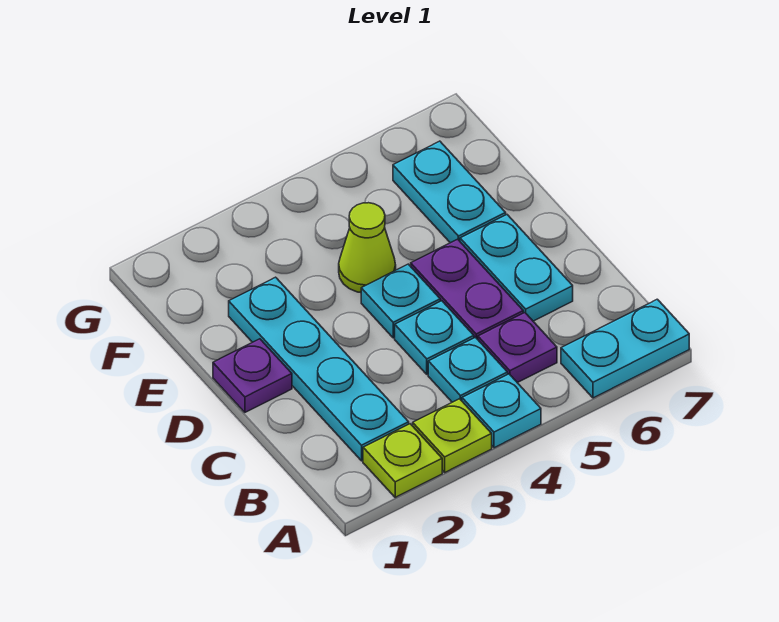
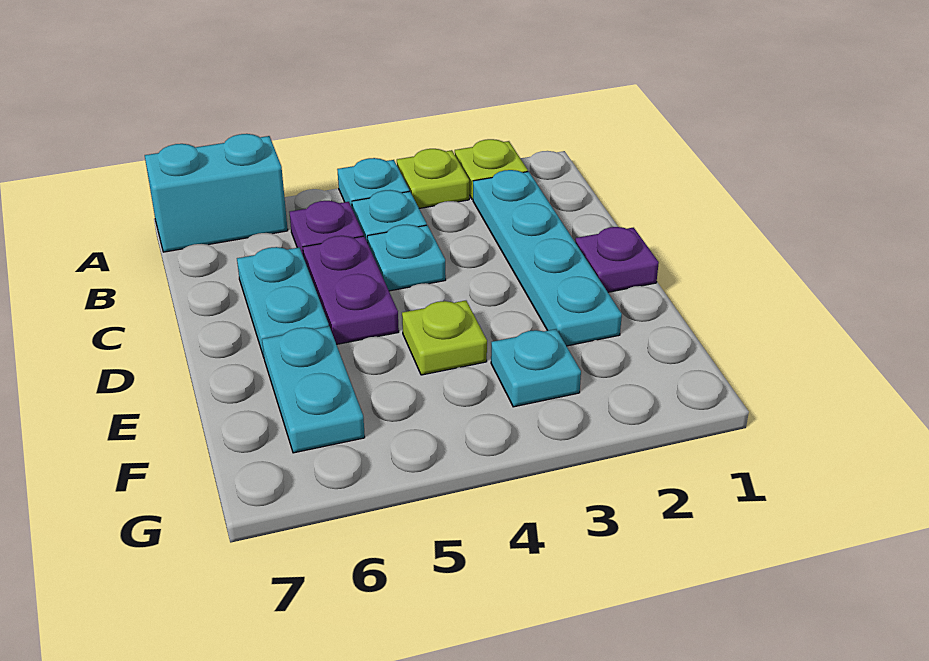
cyan plate A6:A7 level 1 -> cyan brick A6:A7 level 1
cyan plate D4 level 1 -> cyan plate F3 level 1
lime cone E4 level 1 -> lime plate E4 level 1

